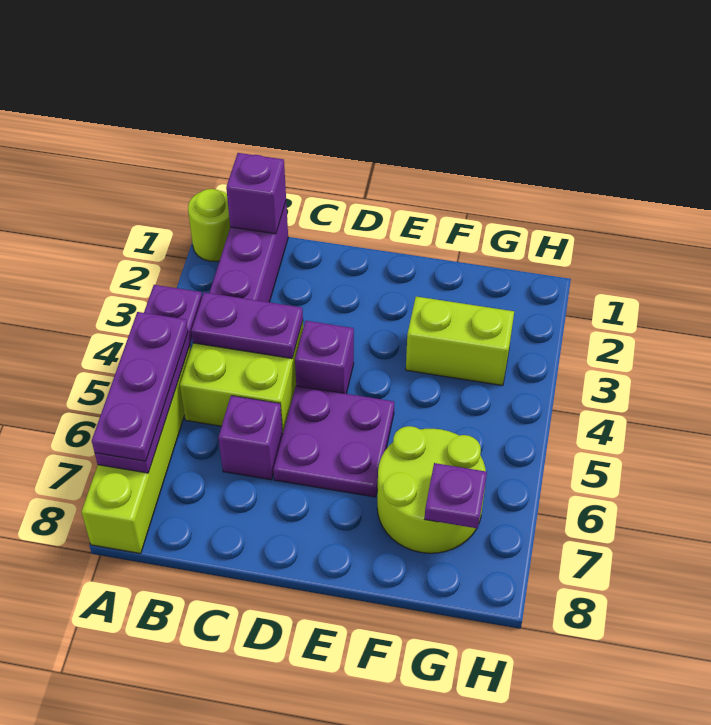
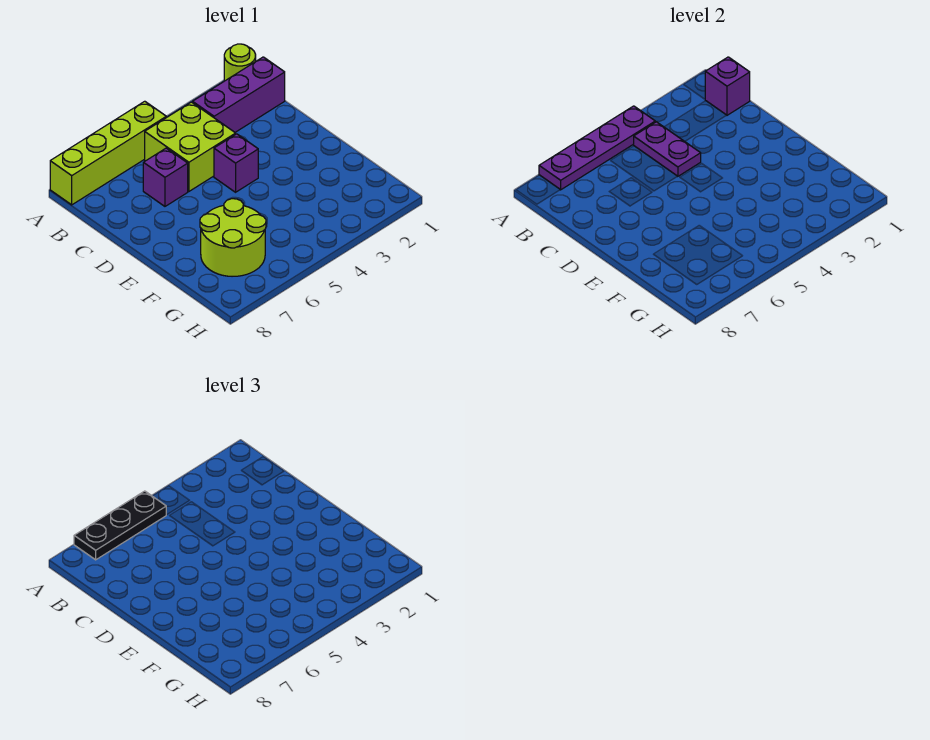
purple plate A5:A7 level 3 -> black plate A5:A7 level 3
purple plate D5:E6 level 1 -> none
lime brick F3:G3 level 1 -> none
purple plate G7 level 2 -> none

